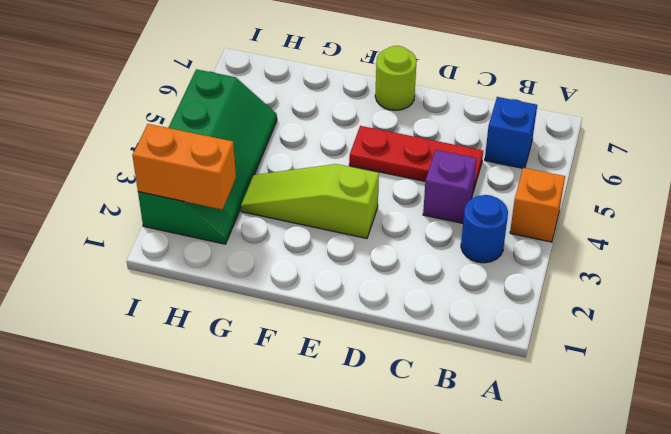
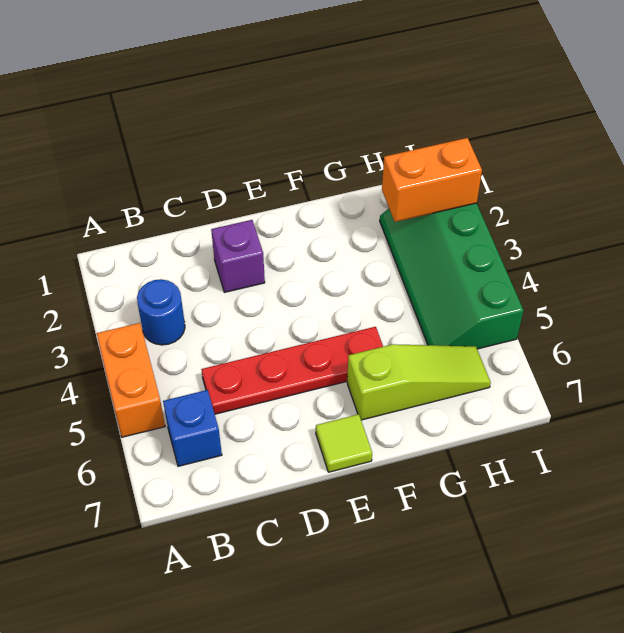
orange brick A4 level 1 -> orange brick A4:A5 level 1
purple brick C4 level 1 -> purple brick D2 level 1
red plate C5:E5 level 1 -> red plate C5:F5 level 1
lime slope E3:G3 level 1 top E -> lime slope F6:H6 level 1 top F
lime round brick E7 level 1 -> lime tile E7 level 1

